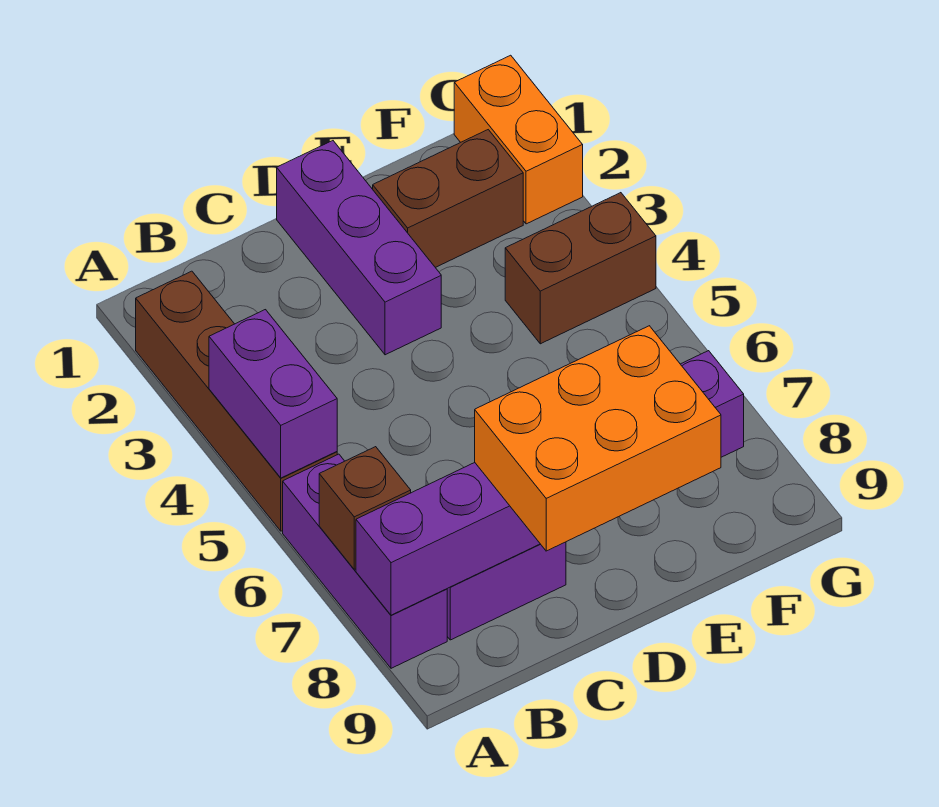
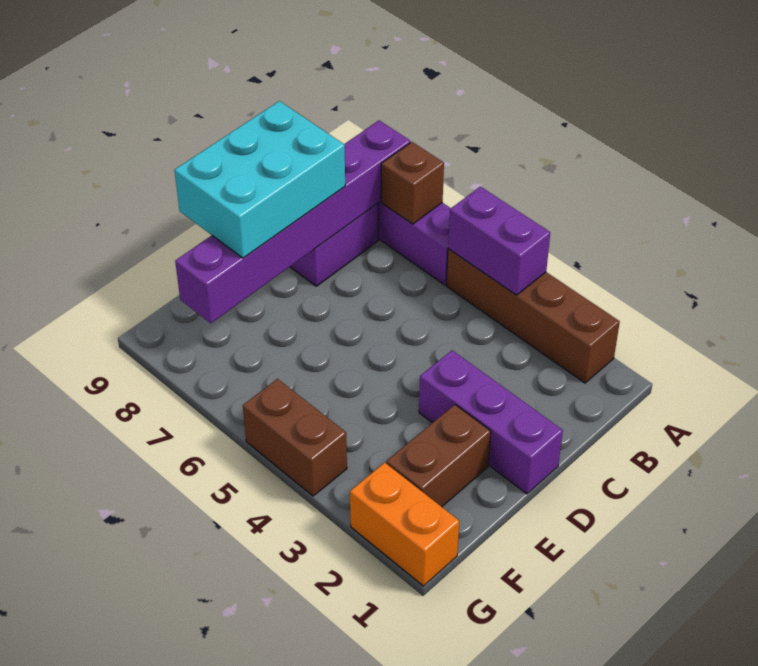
orange brick C8:E9 level 3 -> cyan brick C8:E9 level 3
brown brick F4:G4 level 1 -> brown brick G4:G5 level 1

